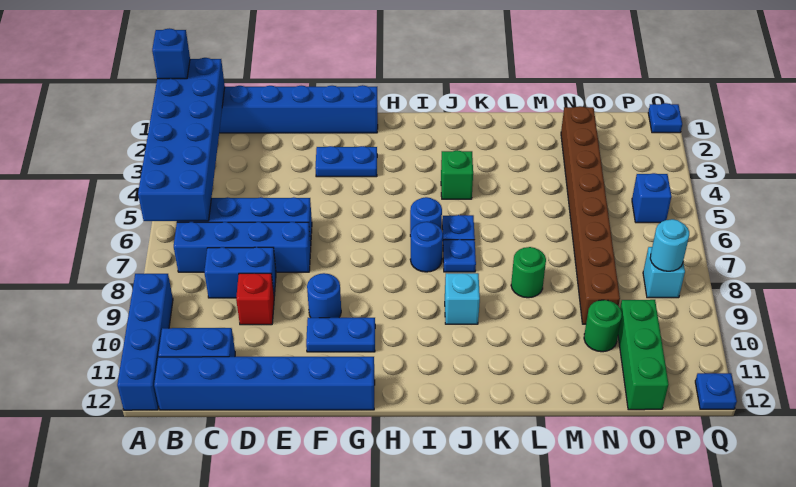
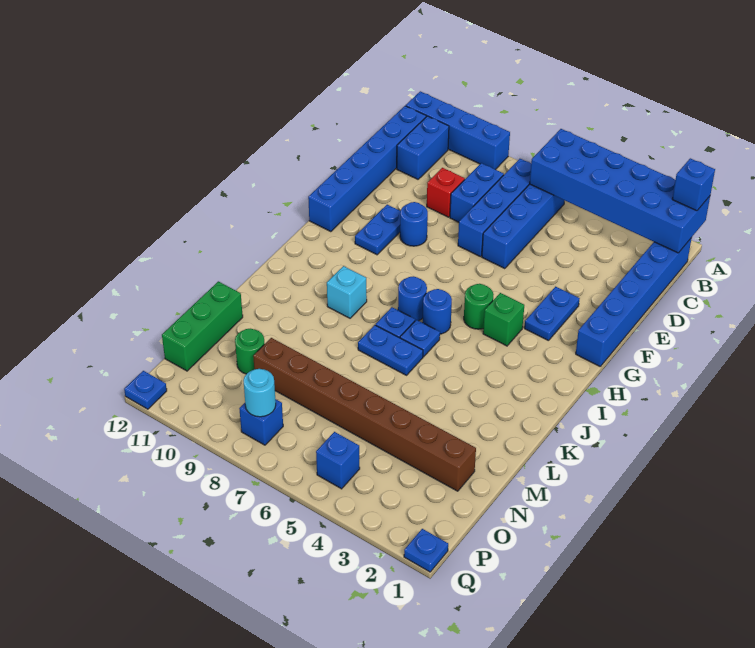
green brick J4 level 1 -> green brick H4 level 1
none -> blue plate K6:K7 level 1
green round brick L8 level 1 -> green round brick H5 level 1
green brick O10:O12 level 1 -> green brick M12:O12 level 1
cyan brick P8 level 1 -> blue brick P8 level 1

